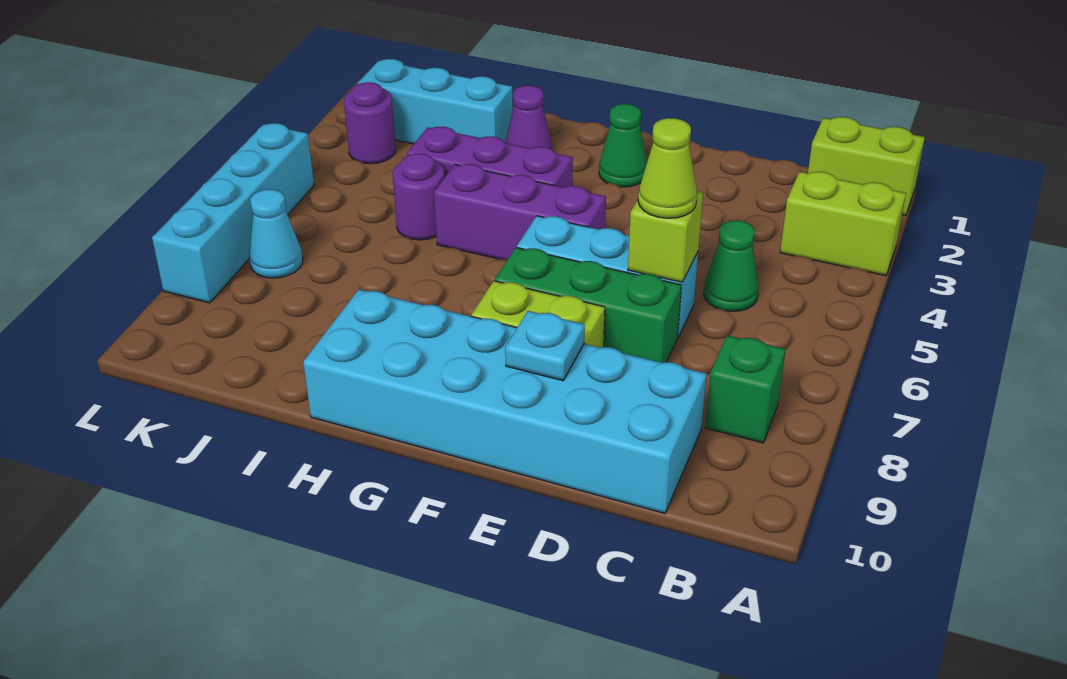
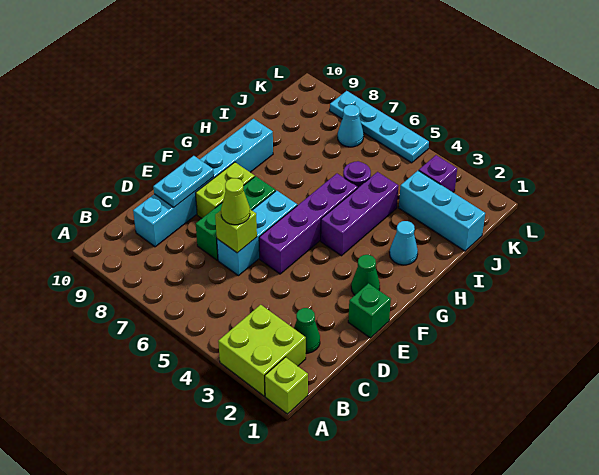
lime brick A1:B1 level 1 -> lime brick A1 level 1
lime brick A3:B3 level 1 -> lime brick A2:B3 level 1
green brick B8 level 1 -> green brick E1 level 1
green cone C5 level 1 -> green cone C2 level 1
cyan brick C9:H10 level 1 -> cyan brick C9:H9 level 1
cyan plate E9 level 2 -> cyan plate D9:E9 level 2
purple brick F5:H5 level 1 -> purple brick E5:H5 level 1
purple cone H2 level 1 -> cyan cone H2 level 1
cyan brick I2:K2 level 1 -> cyan brick J1:J3 level 1
purple round brick K3 level 1 -> purple brick K3 level 1
cyan brick L5:L8 level 1 -> cyan plate L5:L8 level 1

